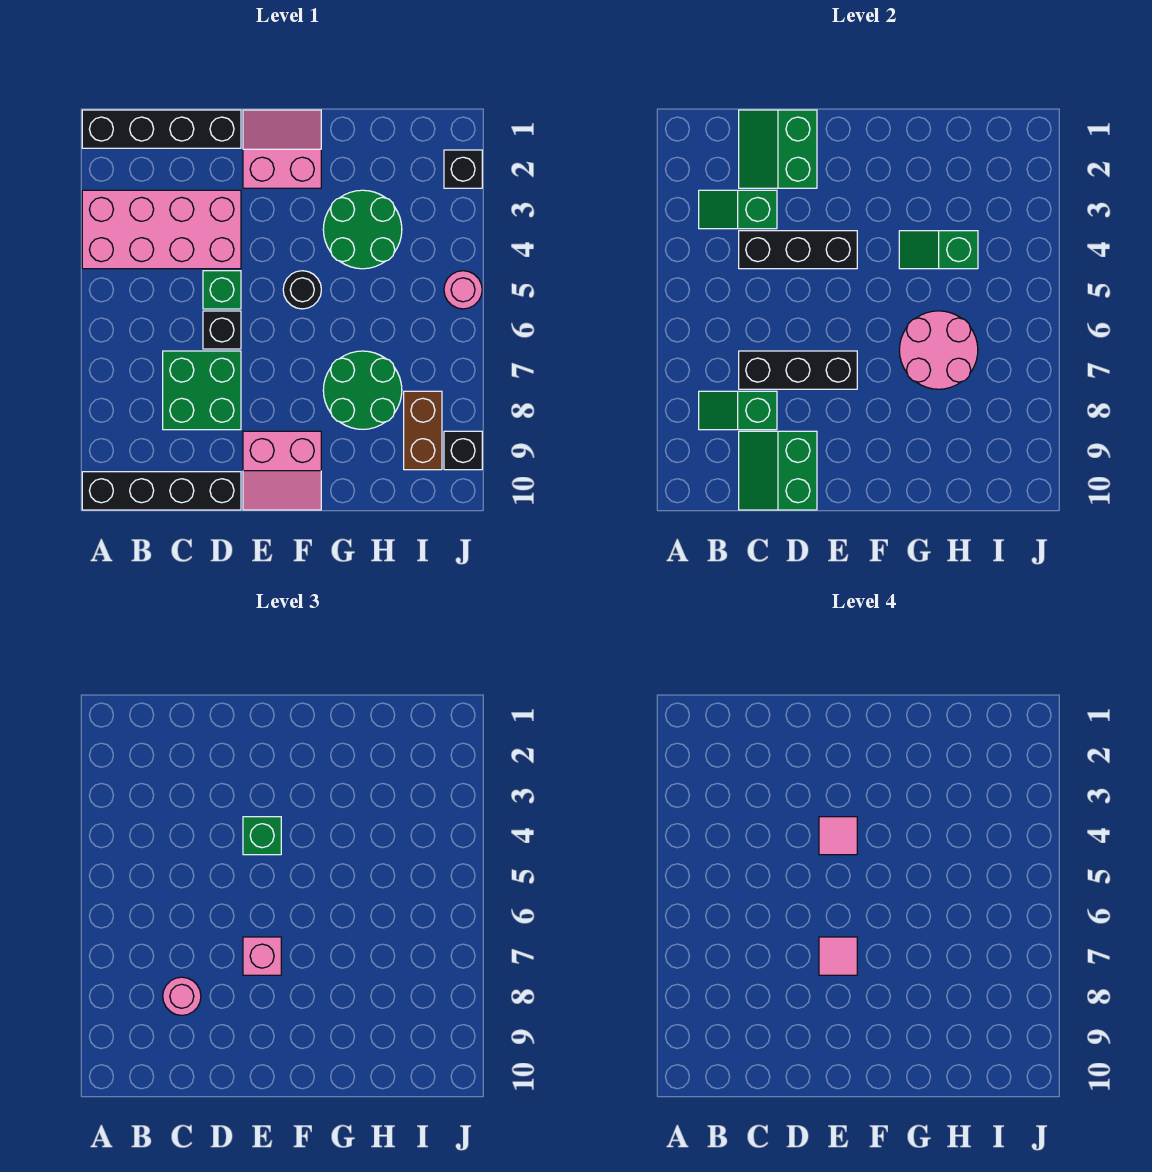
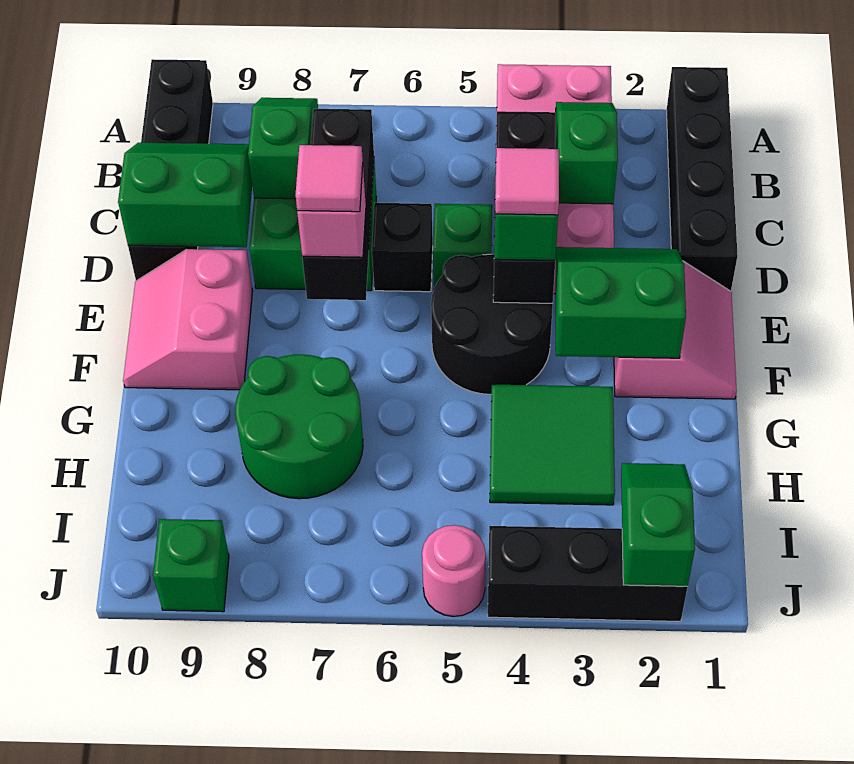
green slope C1:D2 level 2 top D -> green slope E2:F3 level 2 top F
pink round brick C8 level 3 -> none
black round brick F5 level 1 -> black round brick E4:F5 level 1
green round brick G3:H4 level 1 -> green tile G3:H4 level 1
green slope G4:H4 level 2 top H -> green slope I2:J2 level 2 top J
pink round brick G6:H7 level 2 -> none
brown brick I8:I9 level 1 -> none
black brick J2 level 1 -> black brick J2:J4 level 1
black brick J9 level 1 -> green brick J9 level 1

